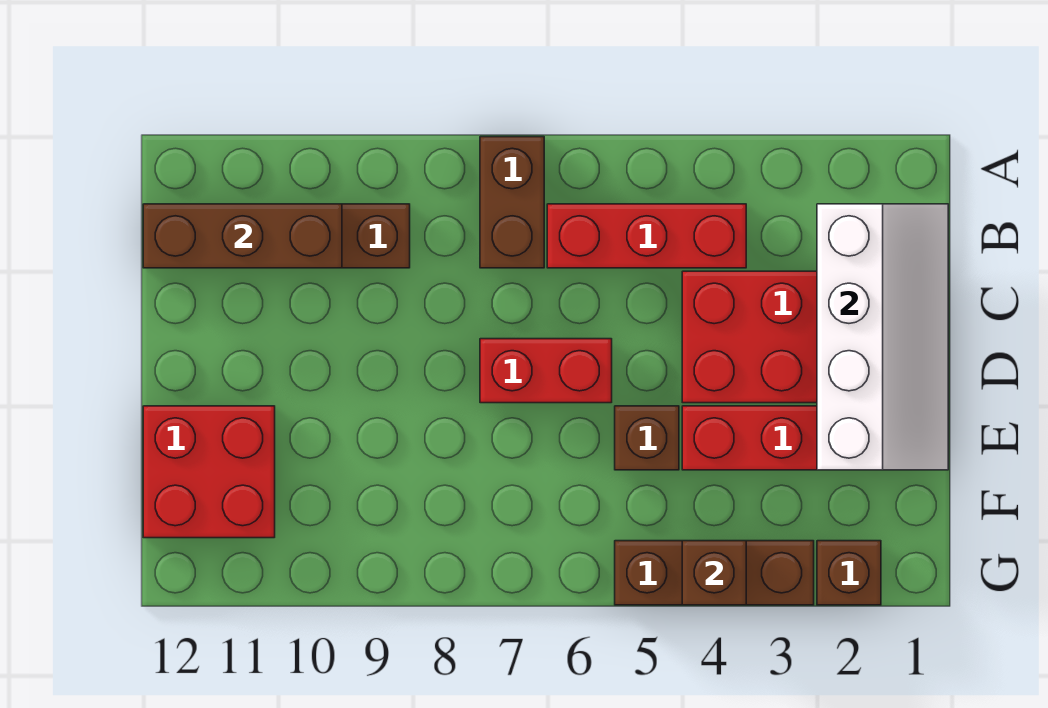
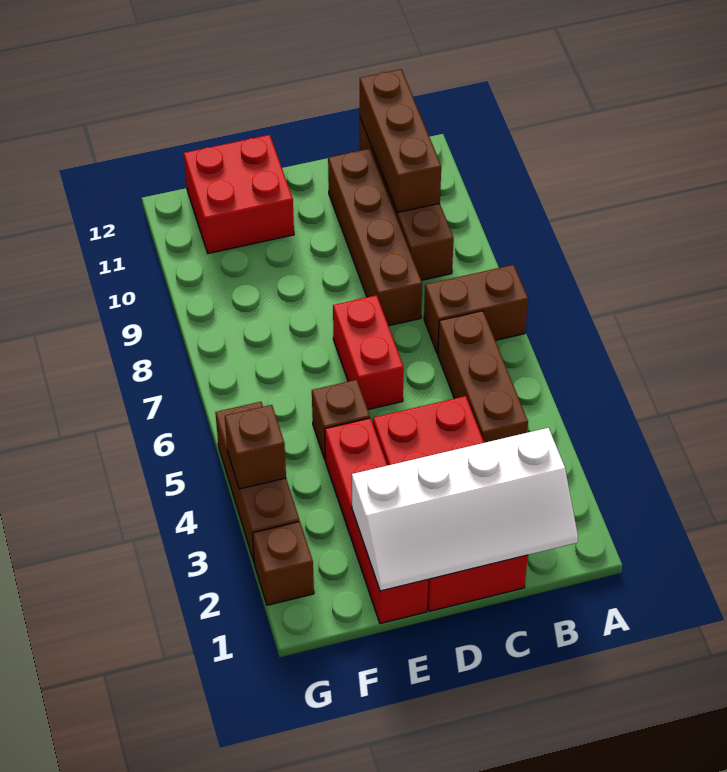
red brick B4:B6 level 1 -> brown brick B4:B6 level 1
none -> brown brick C8:C11 level 1

